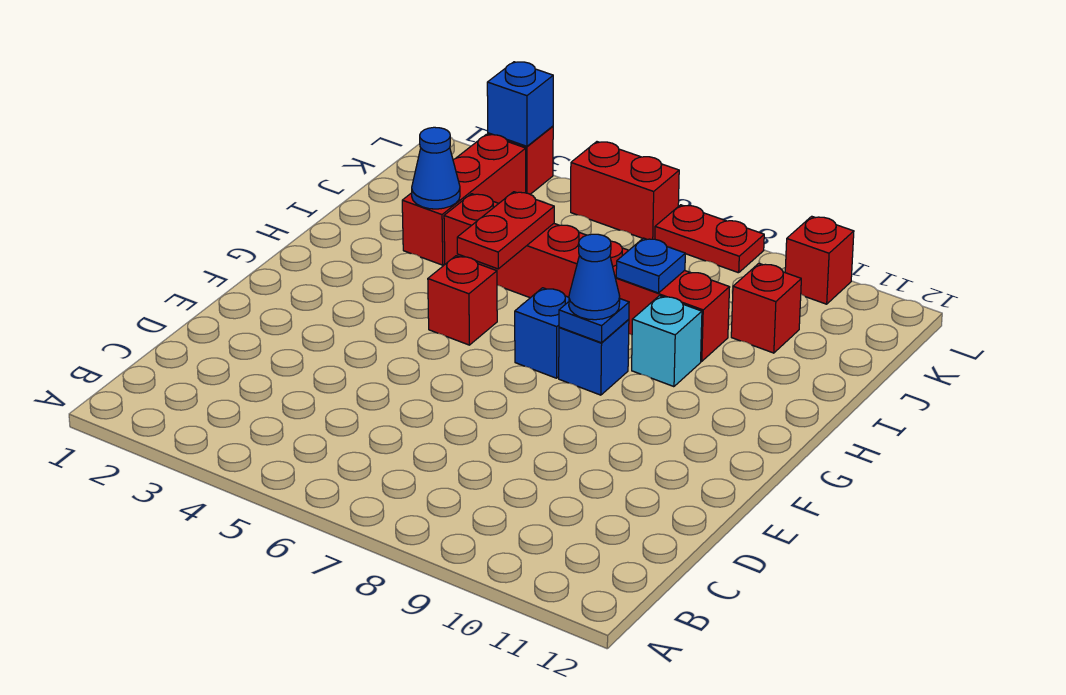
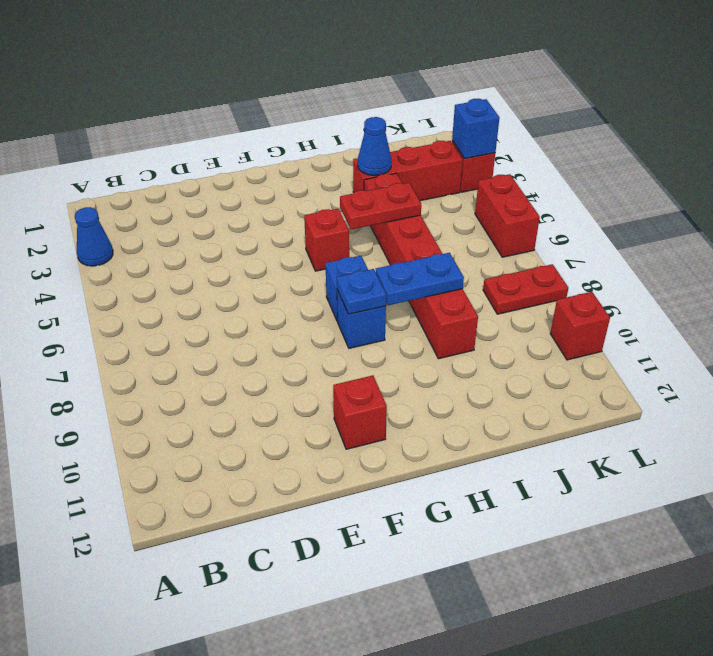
blue cone G8 level 3 -> blue cone A3 level 1
cyan brick H9 level 1 -> none
blue plate I8 level 2 -> blue plate H8:I8 level 2
red brick J10 level 1 -> red brick F11 level 1
red plate L7:L8 level 1 -> red plate K8:L8 level 1

